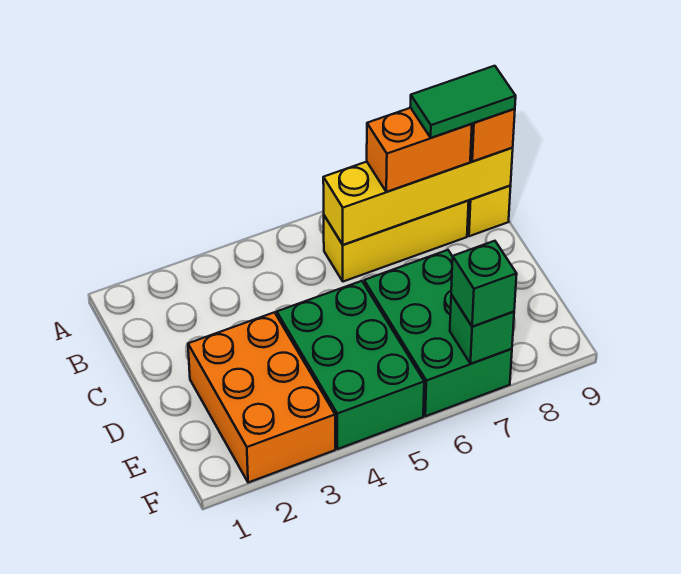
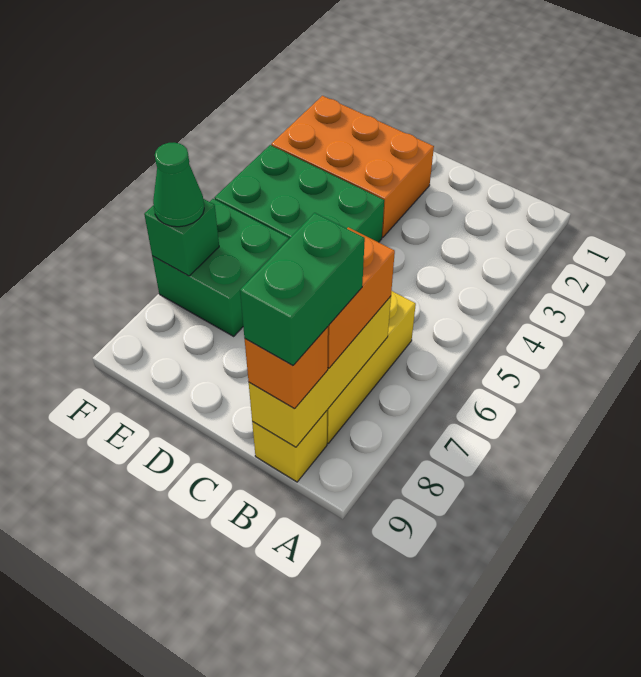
yellow brick B6:B9 level 2 -> yellow brick B7:B9 level 2
green tile B8:B9 level 4 -> green brick B8:B9 level 4
green brick D6:F7 level 1 -> green brick E6:F7 level 1
green brick F7 level 3 -> green cone F7 level 3

